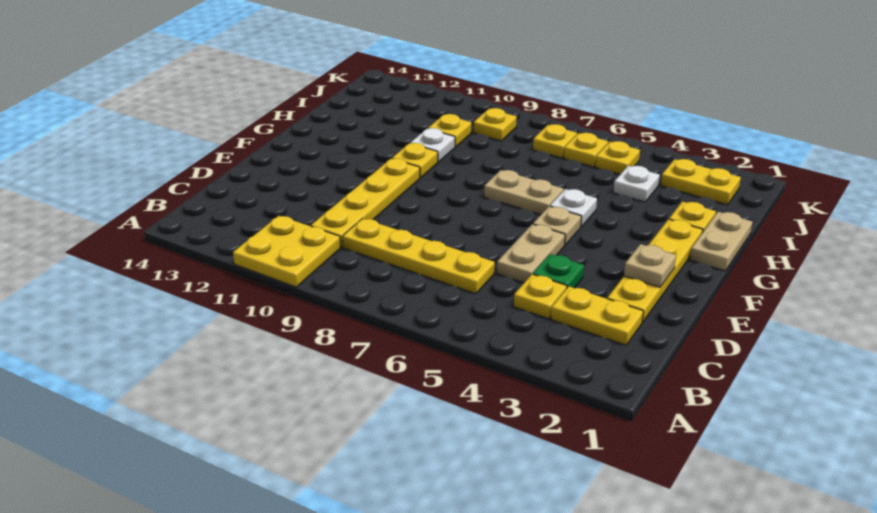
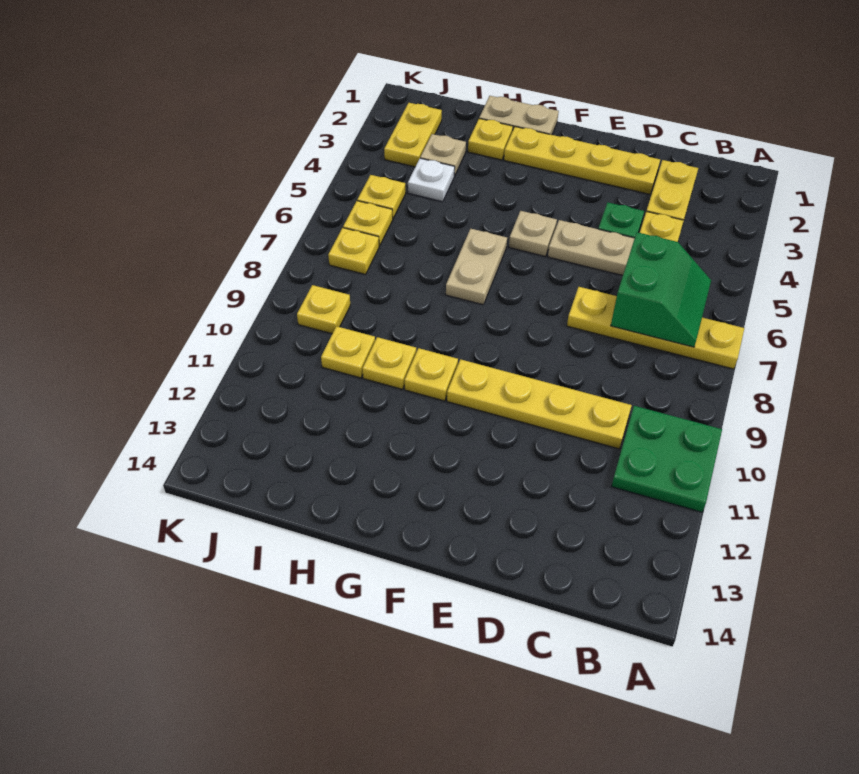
yellow plate A10:B11 level 1 -> green plate A10:B11 level 1
none -> green slope B6:C7 level 2 top C
yellow plate C6:C9 level 1 -> yellow plate A7:D7 level 1
tan plate E2 level 2 -> tan plate I3 level 1
white plate G5 level 1 -> none
white plate H10 level 1 -> yellow plate H10 level 1

